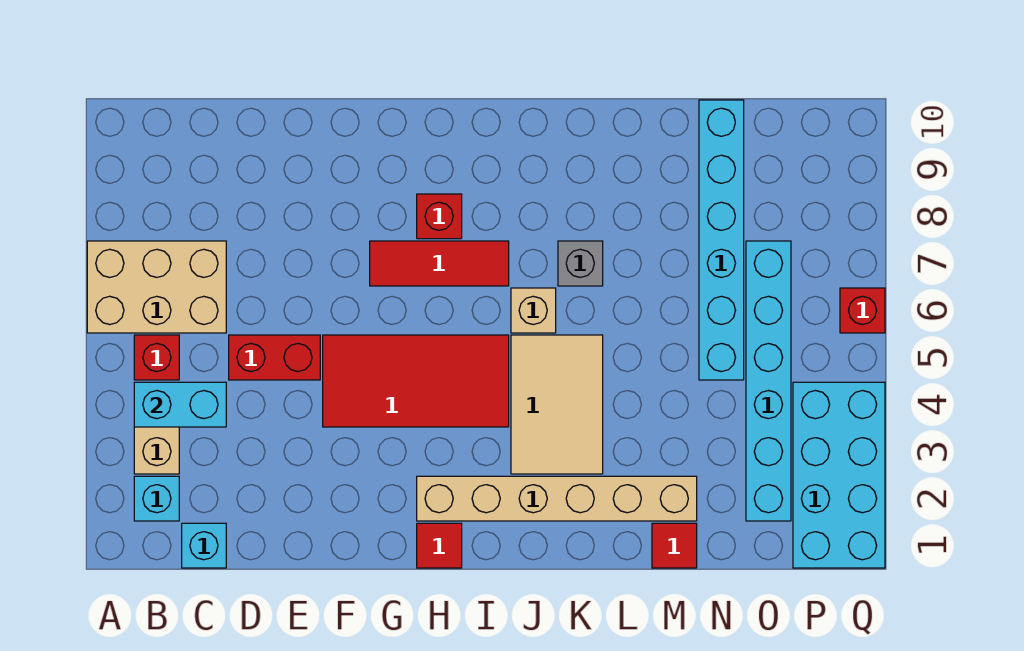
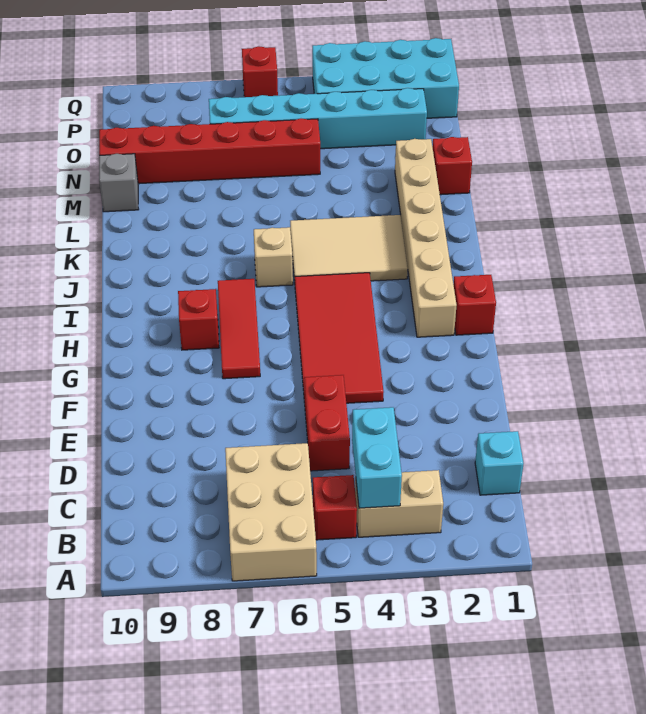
cyan brick B2 level 1 -> none
red tile H1 level 1 -> red brick H1 level 1
grey brick K7 level 1 -> grey brick M10 level 1
red tile M1 level 1 -> red brick M1 level 1
cyan brick N5:N10 level 1 -> red brick N5:N10 level 1

